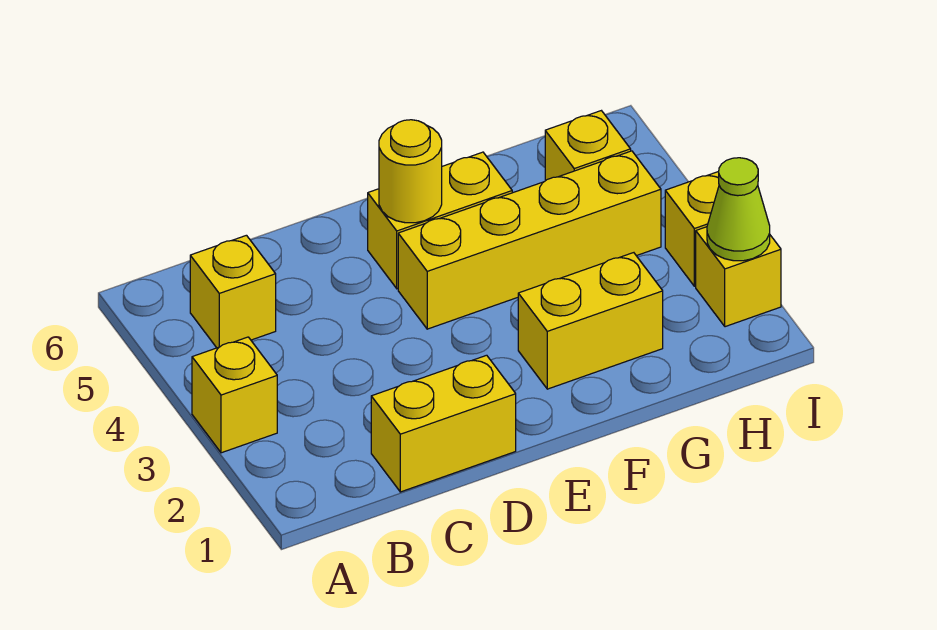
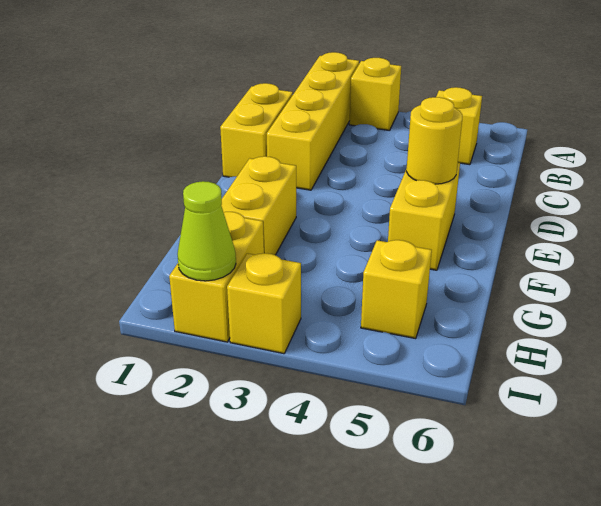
yellow brick E4:H4 level 1 -> yellow brick A2:D2 level 1
yellow brick I2 level 1 -> yellow brick H2:I2 level 1

